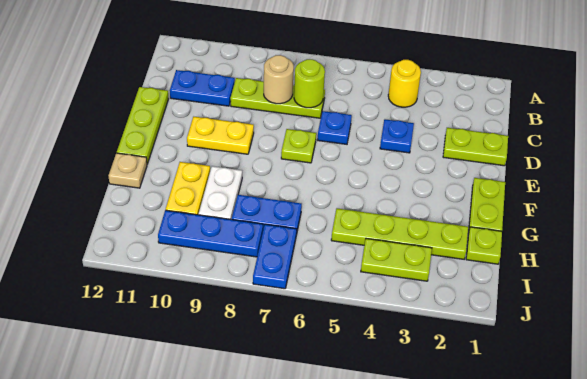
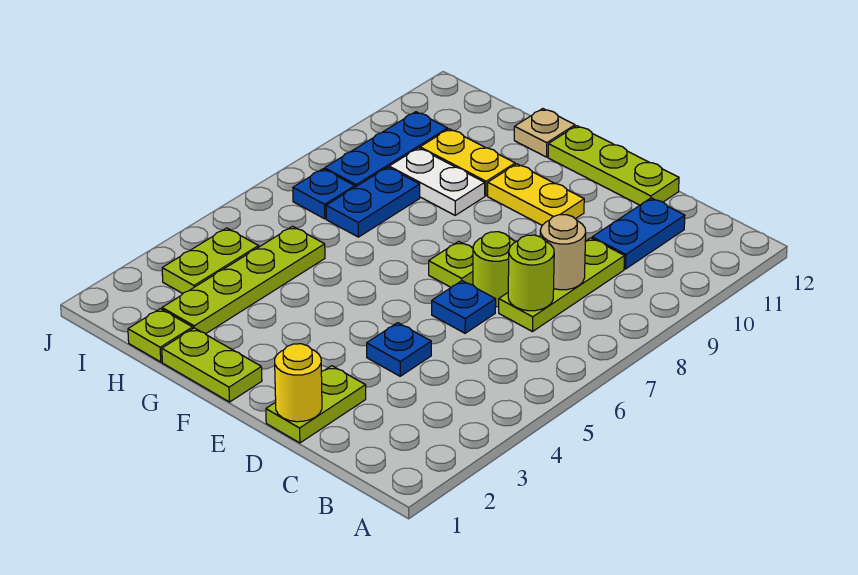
yellow round brick B4 level 1 -> yellow round brick D1 level 2
none -> lime round brick D7 level 1
yellow plate E9:E10 level 1 -> yellow plate E10:F10 level 1
blue plate I7:J7 level 1 -> blue plate I7 level 1

